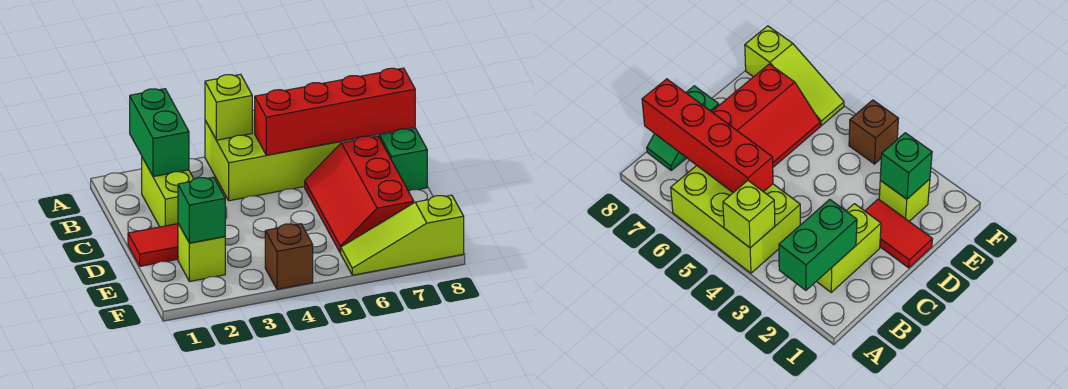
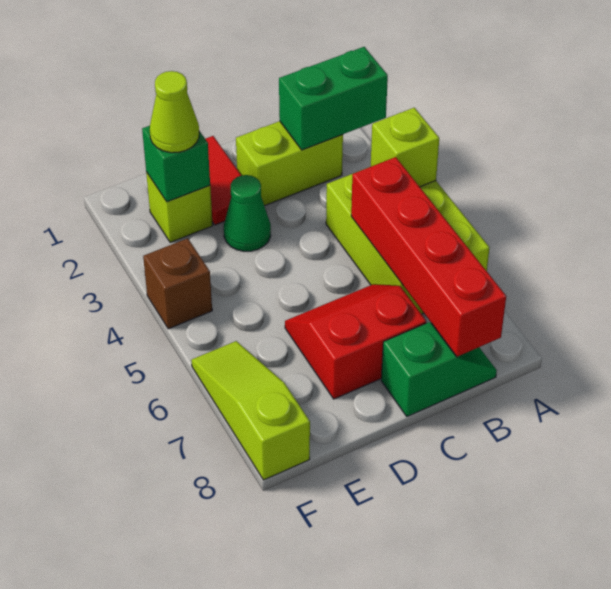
red slope C6:E7 level 1 top 7 -> red slope C6:D7 level 1 top 7
none -> green cone D3 level 1
none -> lime cone E2 level 3

